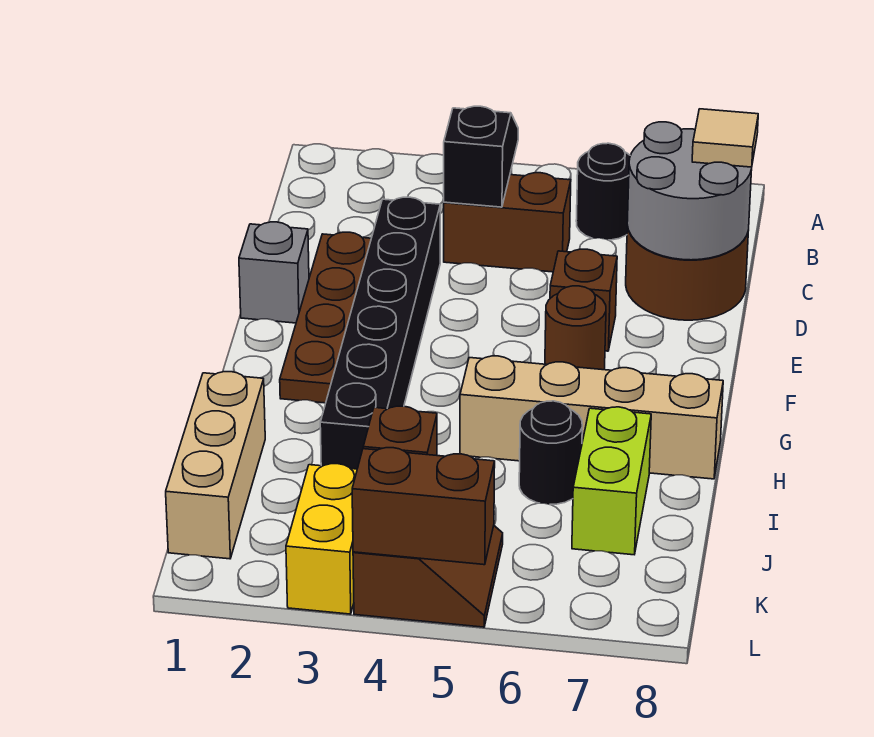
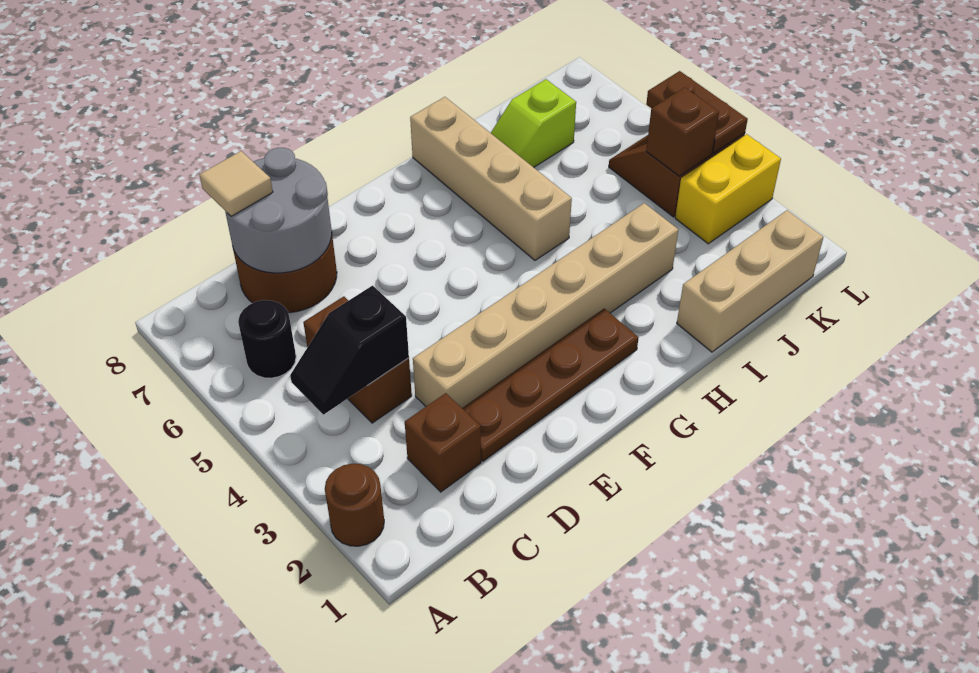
black brick D3:I3 level 1 -> tan brick D3:I3 level 1
grey brick E1 level 1 -> none
brown brick E6 level 1 -> brown brick C2 level 1
brown round brick F6 level 1 -> brown round brick A2 level 1
black round brick I6 level 1 -> none
lime brick I7:J7 level 1 -> lime slope I7:J7 level 1 top J
brown brick L4:L5 level 2 -> brown plate L4:L5 level 2

